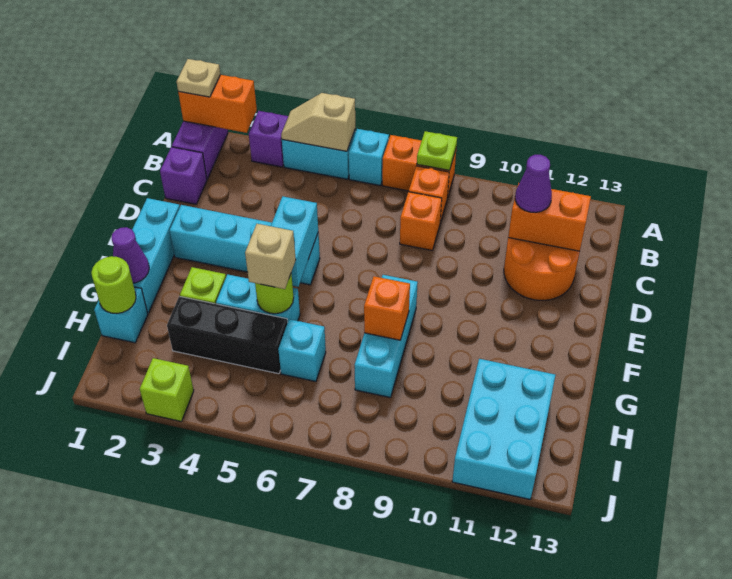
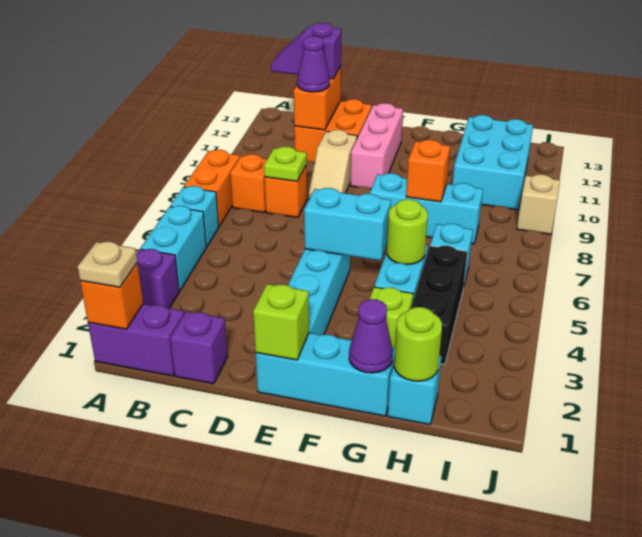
orange brick A1:A2 level 2 -> orange brick A1 level 2
tan slope A4:A5 level 2 top 5 -> tan slope D9:D10 level 1 top 10
lime plate A8 level 2 -> lime plate C8 level 2
none -> purple slope B12:C12 level 3 top C
orange round brick C11:D12 level 1 -> orange brick C11:D12 level 1
none -> pink brick E10:E12 level 1
tan brick G5 level 3 -> tan brick J9 level 1
cyan brick H11:J12 level 1 -> cyan brick H10:I12 level 1
lime brick J3 level 1 -> lime brick E1 level 2

